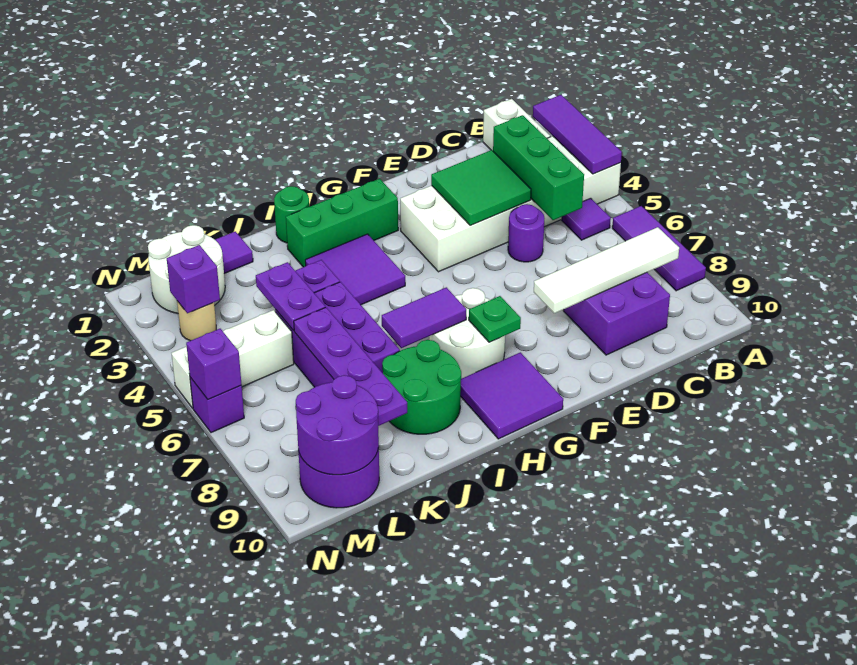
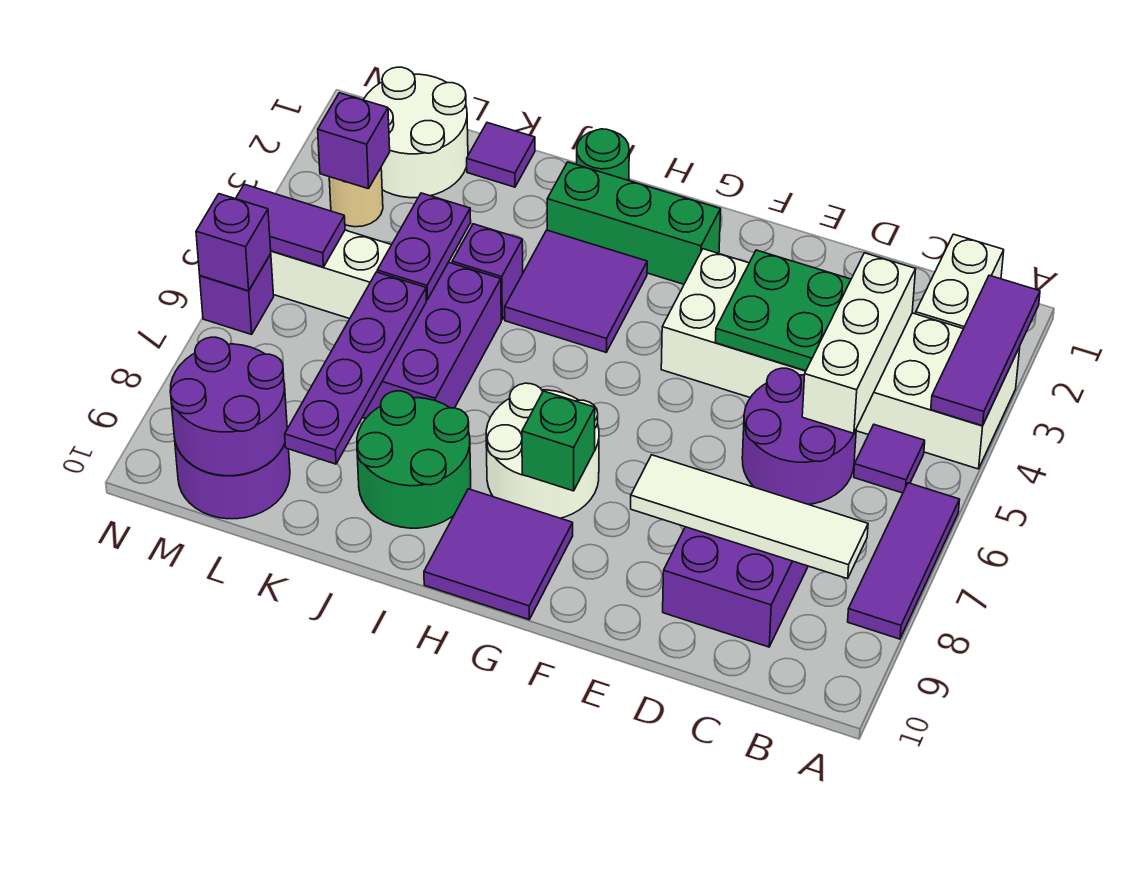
green brick C3:C5 level 2 -> white brick C3:C5 level 2
green tile D3:E4 level 2 -> green plate D3:E4 level 2
purple round brick D5 level 1 -> purple round brick C5:D6 level 1
green plate G8 level 2 -> green brick G8 level 2
purple tile H7:I7 level 2 -> purple tile M5:N5 level 2

